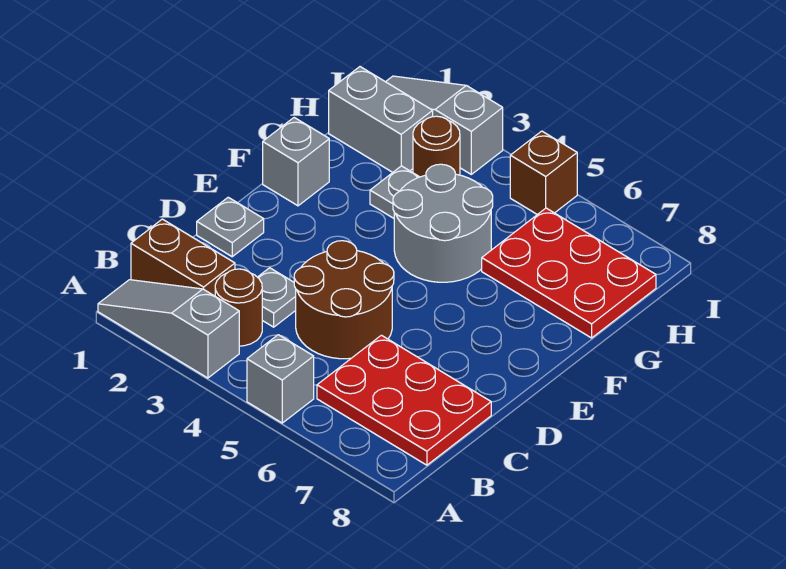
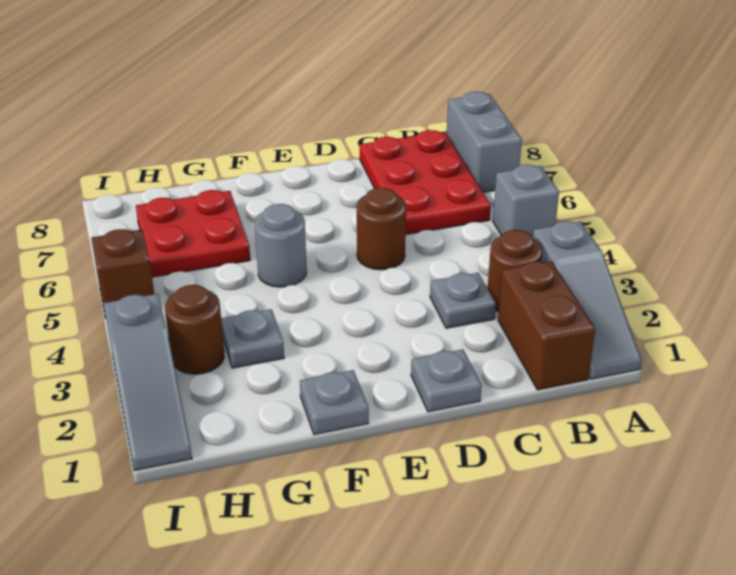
brown round brick C4:D5 level 1 -> brown round brick D5 level 1
grey brick F1 level 1 -> grey plate F1 level 1
grey round brick F4:G5 level 1 -> grey round brick F5 level 1
red plate G6:H8 level 1 -> red plate G6:H7 level 1
grey brick H1:H2 level 1 -> grey brick A7:A8 level 1

